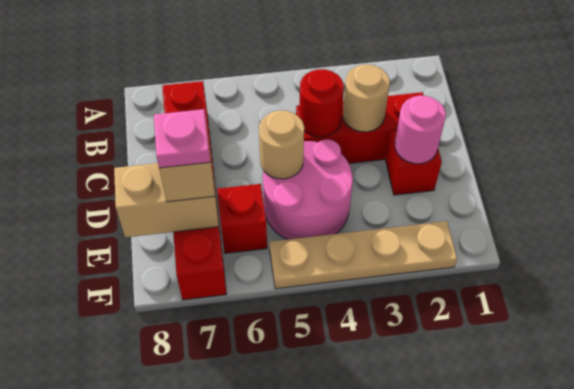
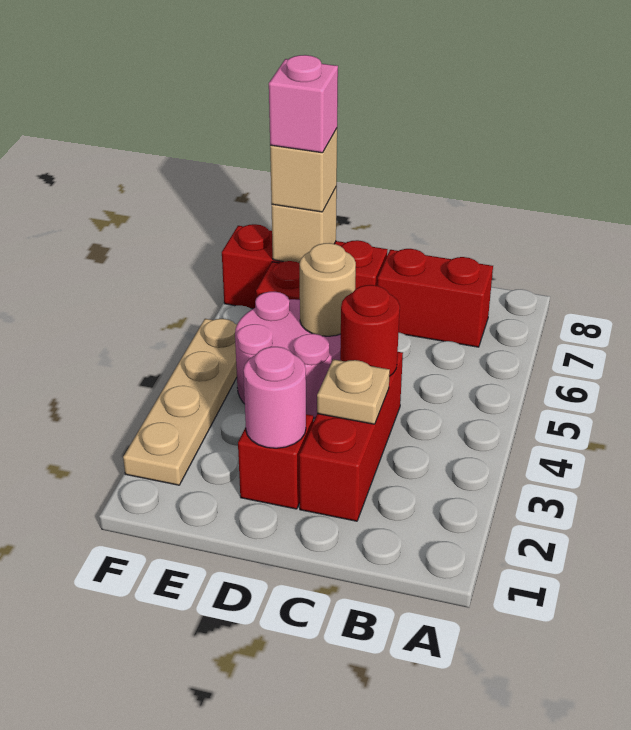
tan round brick C3 level 2 -> tan plate C3 level 2
tan brick E7:E8 level 2 -> tan brick E7 level 2
pink plate E7 level 4 -> pink brick E7 level 4

